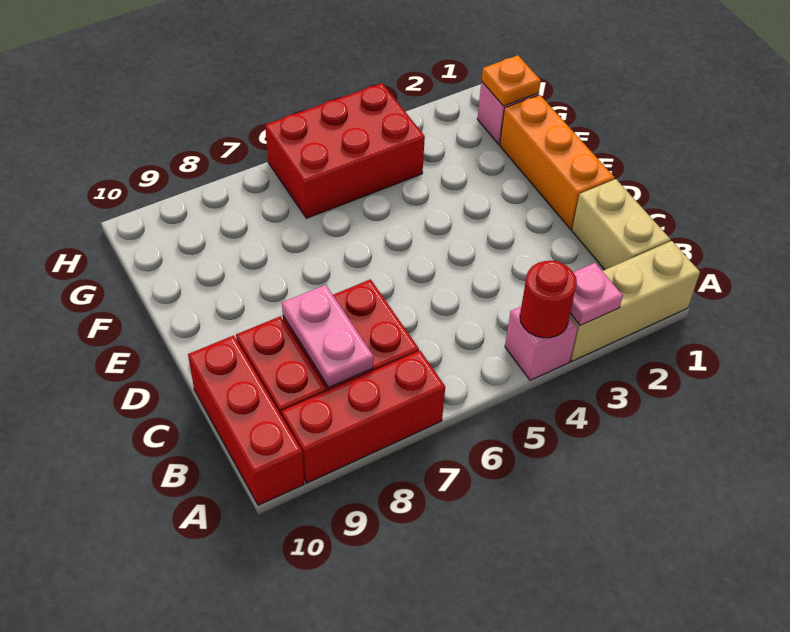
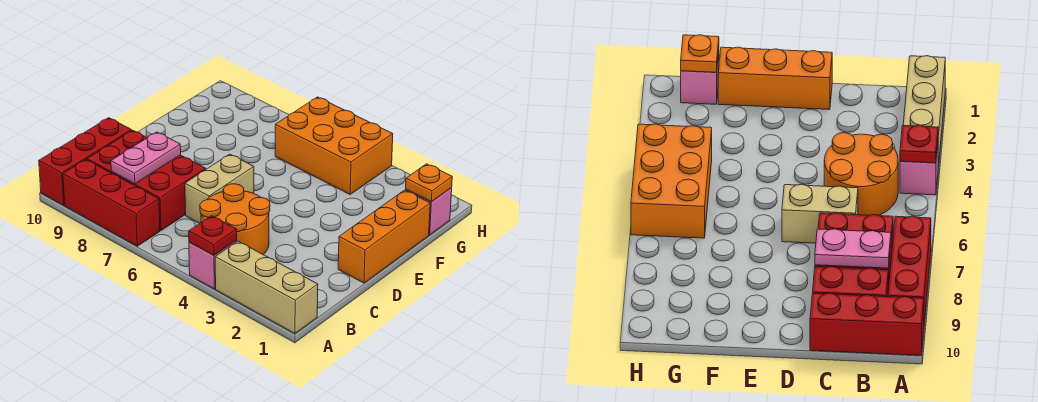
pink plate A3 level 2 -> none
red round brick A4 level 2 -> red plate A4 level 2
tan brick B1:C1 level 1 -> tan brick C6:D6 level 1
none -> orange round brick B4:C5 level 1
red brick G4:H6 level 1 -> orange brick G4:H6 level 1

